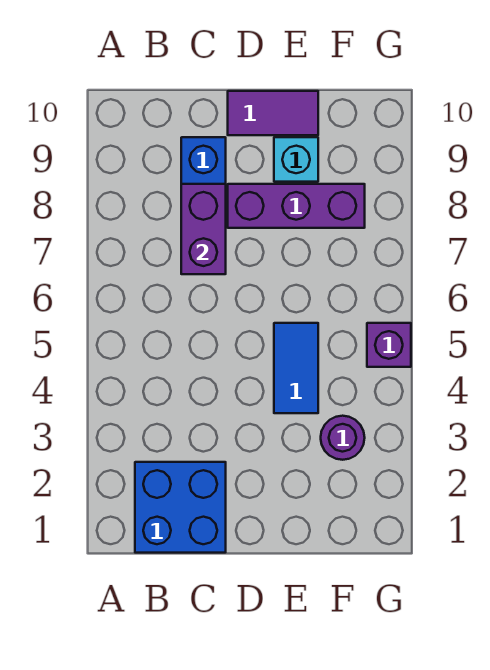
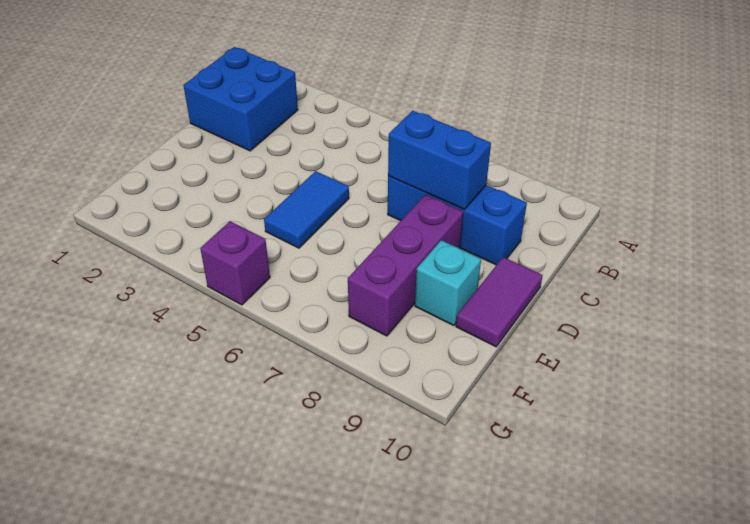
purple brick C7:C8 level 2 -> blue brick C7:C8 level 2
blue tile E4:E5 level 1 -> blue tile D5:E5 level 1
purple round brick F3 level 1 -> none

